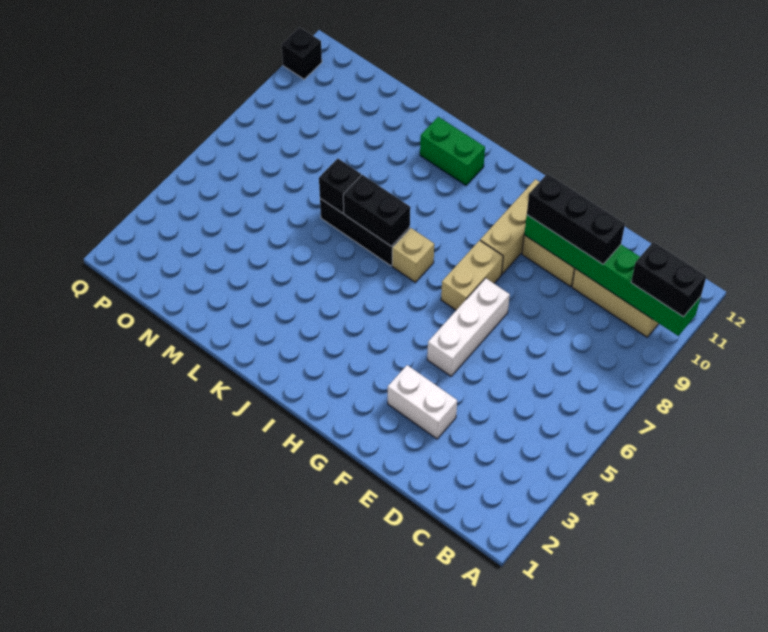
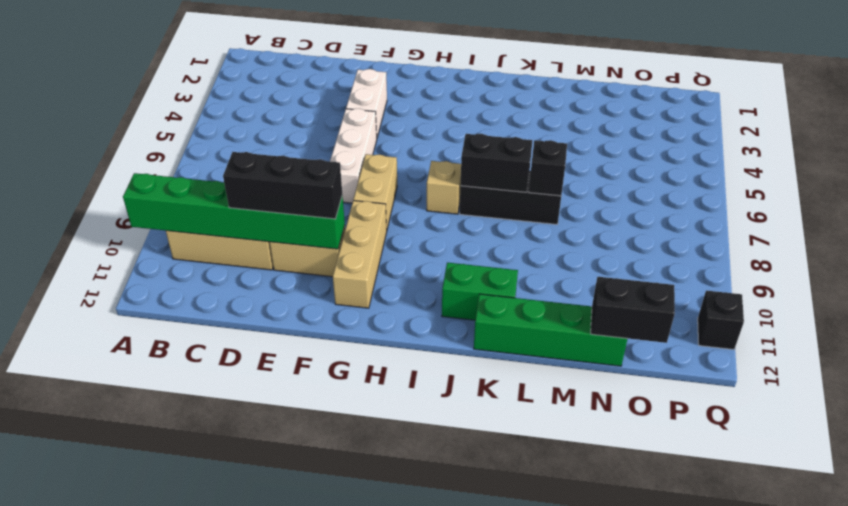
black brick A10:B10 level 3 -> black brick N12:O12 level 2
white brick E3:F3 level 1 -> white brick F3:F4 level 1
none -> green brick K12:N12 level 1

